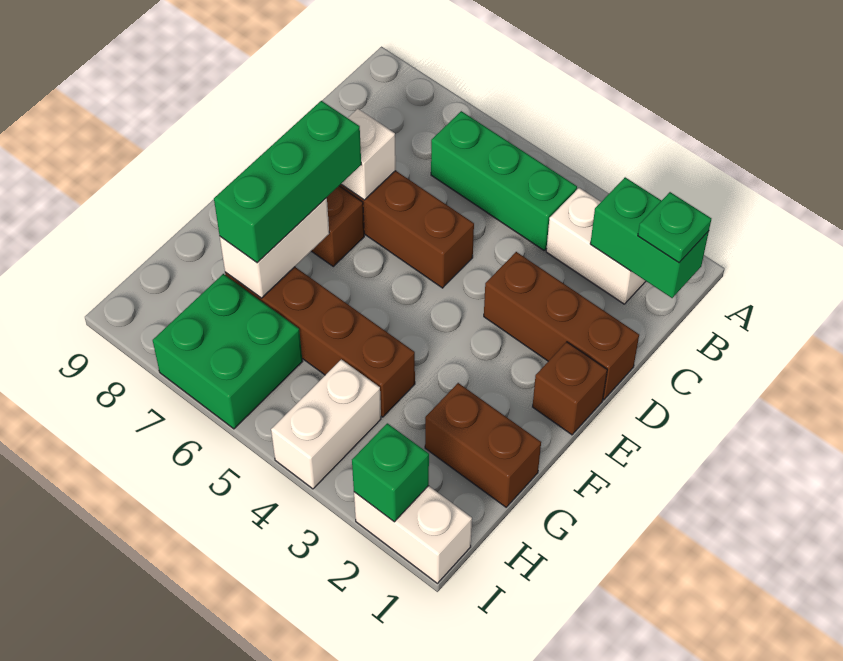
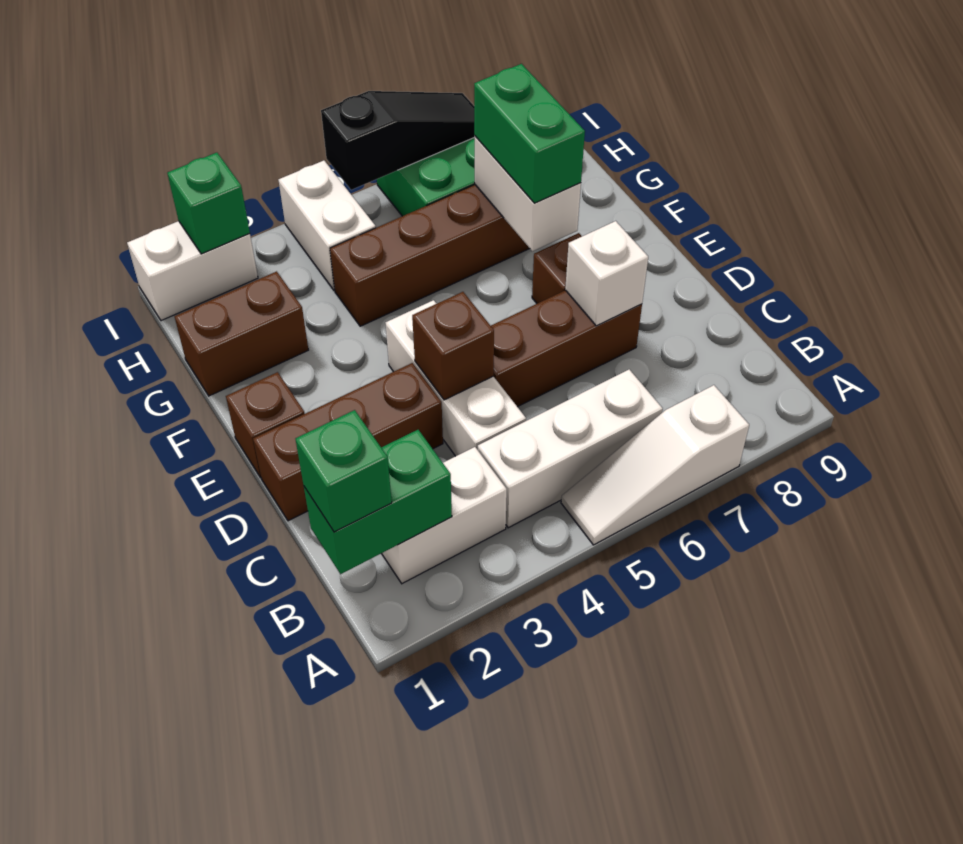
none -> white slope A5:A7 level 1 top 7
green plate B1 level 3 -> green brick B1 level 3
green brick B4:B6 level 1 -> white brick B4:B6 level 1
none -> white brick C4:E4 level 1
none -> brown brick D4 level 2
green brick E7:G7 level 3 -> green brick F7:G7 level 3
none -> black slope I5:I7 level 2 top 5

